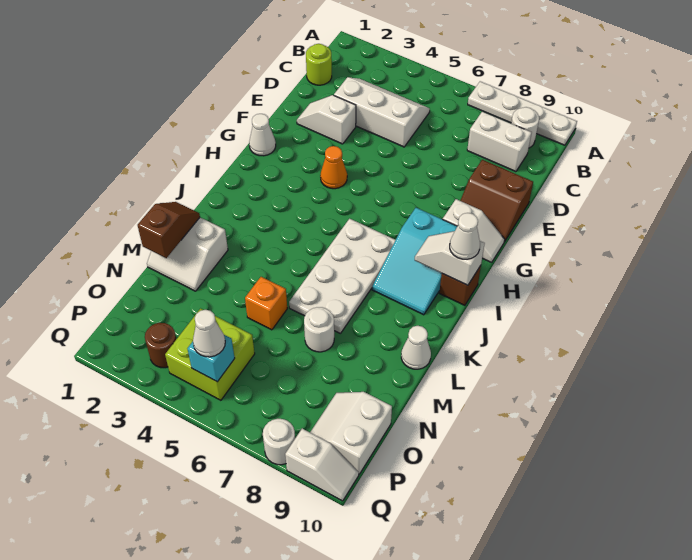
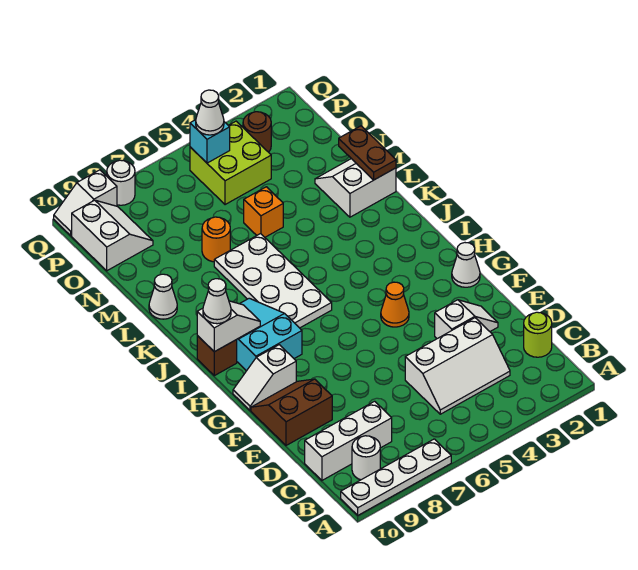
white brick C8:C9 level 1 -> white brick C8:C10 level 1
brown slope L1:M1 level 2 top M -> brown plate L1:M1 level 2
white round brick M7 level 1 -> orange round brick M7 level 1

